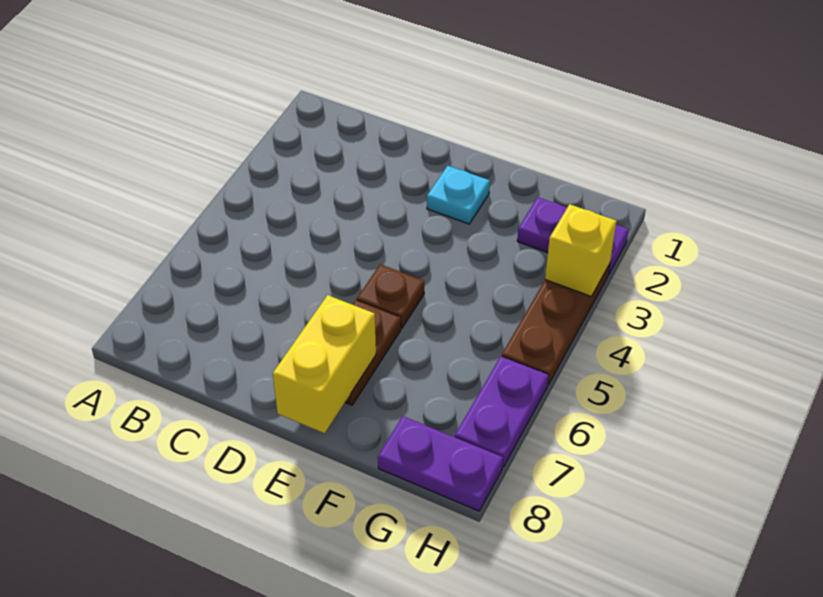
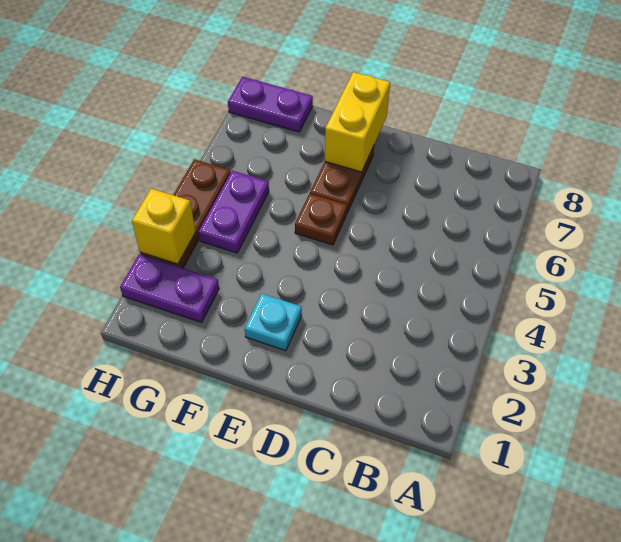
purple plate H6:H7 level 1 -> purple plate G4:G5 level 1

